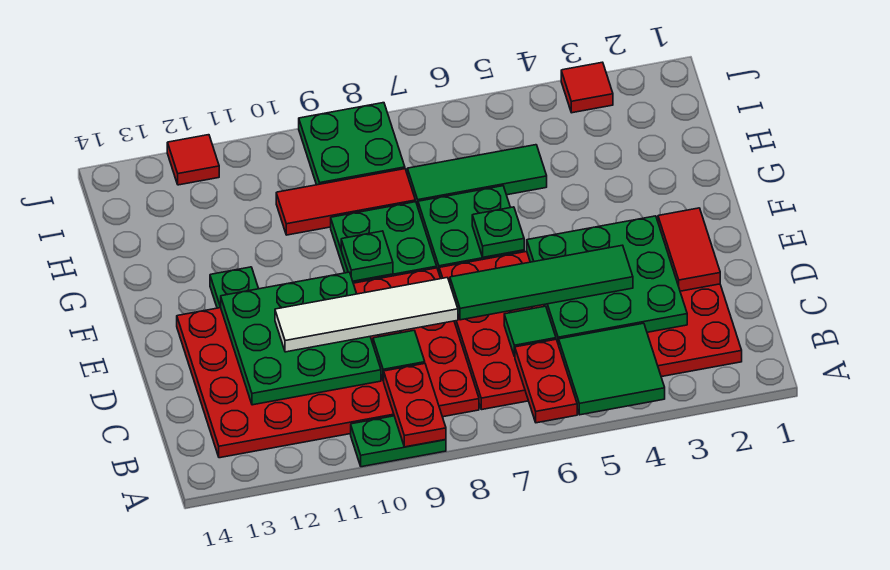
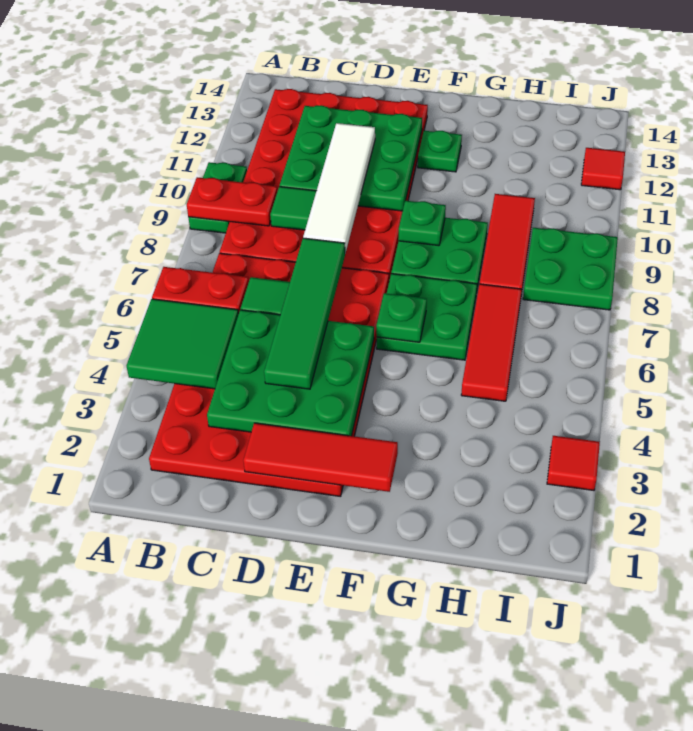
red tile D2:E2 level 2 -> red tile D2:F2 level 2
green tile H5:H7 level 1 -> red tile H5:H7 level 1

